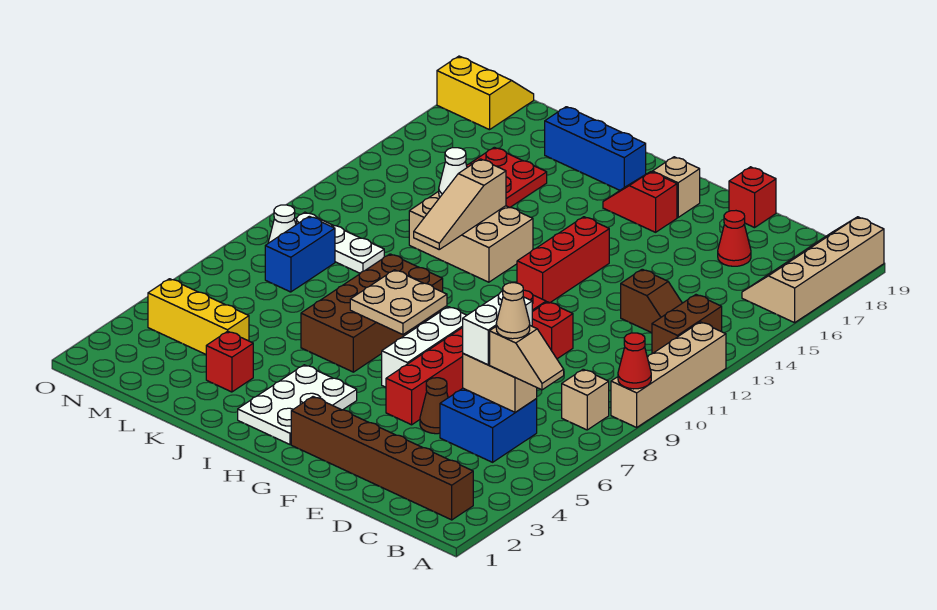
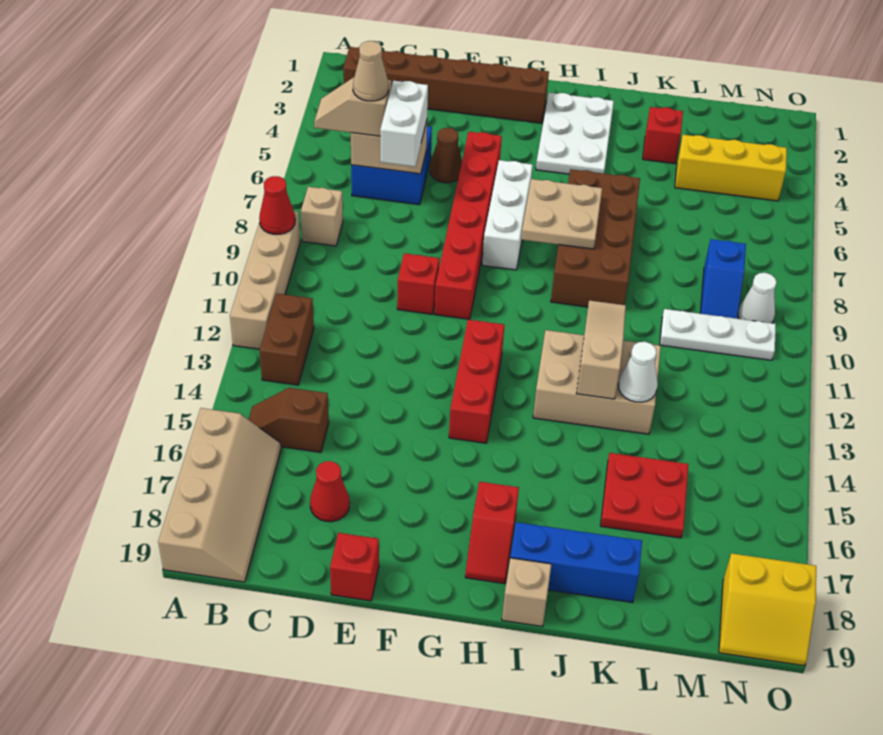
brown slope C13:D13 level 1 top D -> brown slope B15:C15 level 1 top C
red slope G17:H17 level 1 top G -> red slope H17:H18 level 1 top 17
tan brick G18 level 1 -> tan brick I19 level 1
blue brick M8:M9 level 1 -> blue slope M8:M9 level 1 top 8

